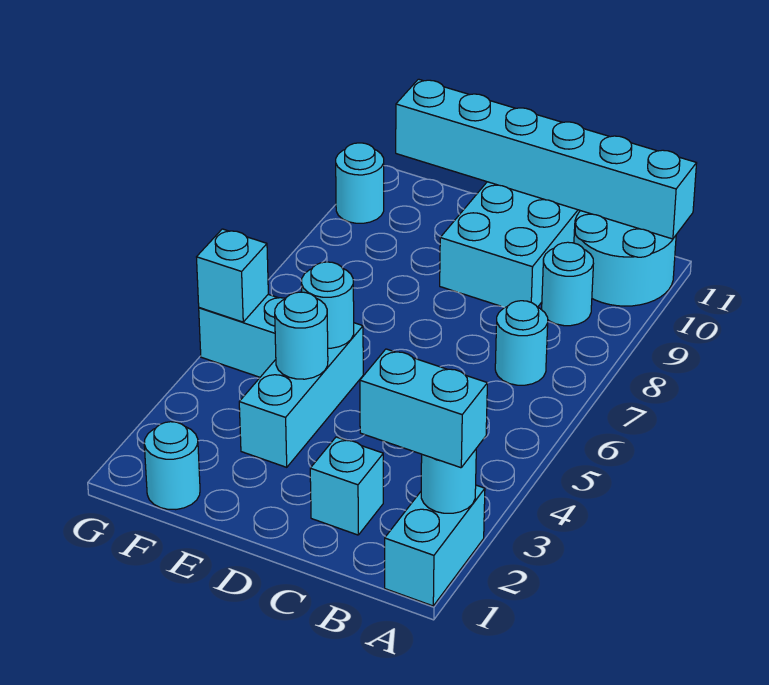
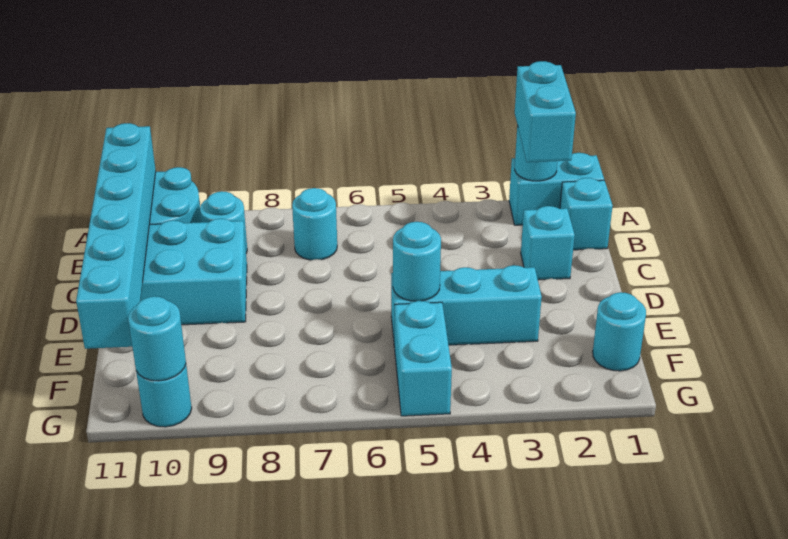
cyan round brick E4 level 2 -> cyan round brick G10 level 2
cyan brick G5 level 2 -> cyan brick B1 level 1

